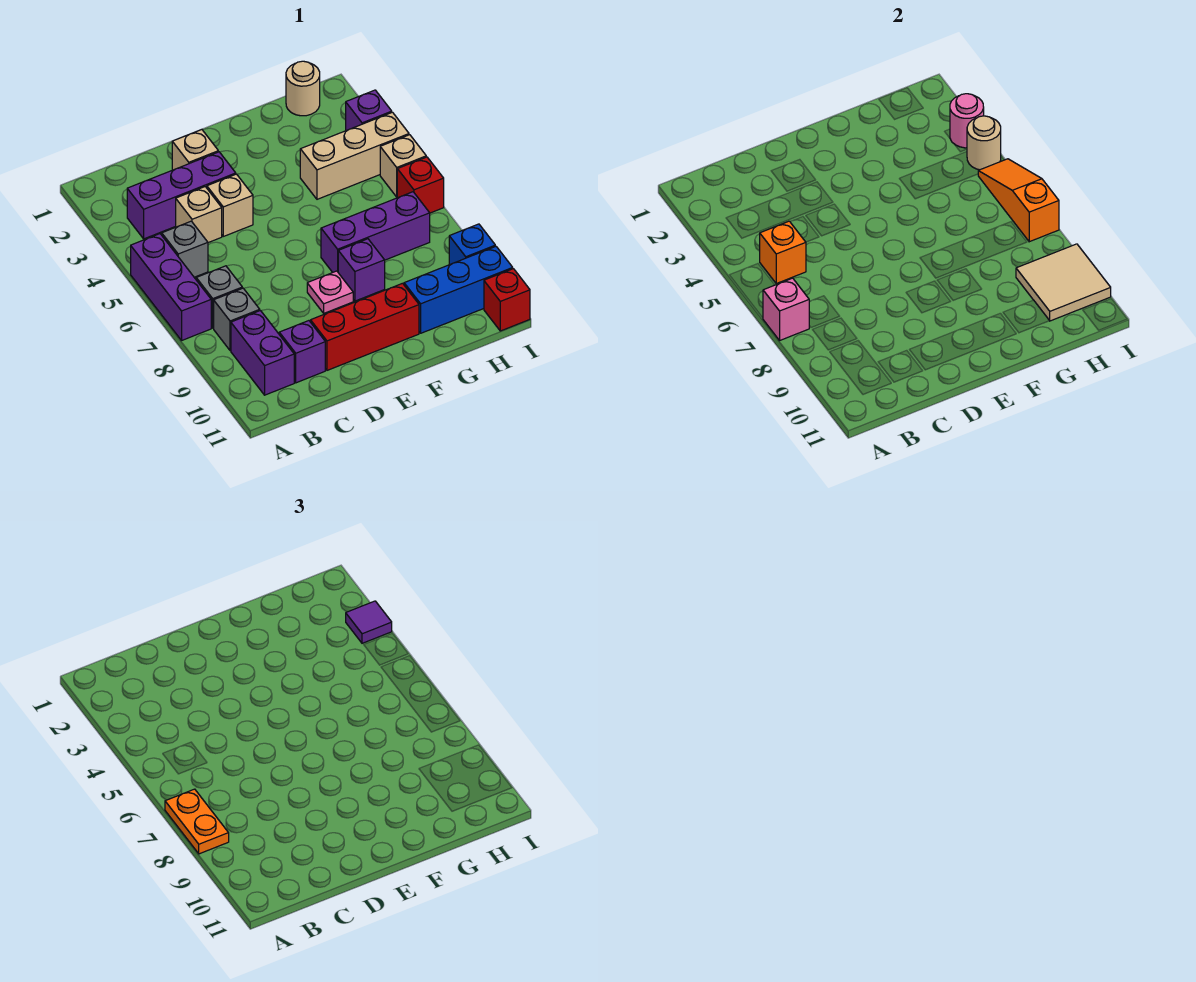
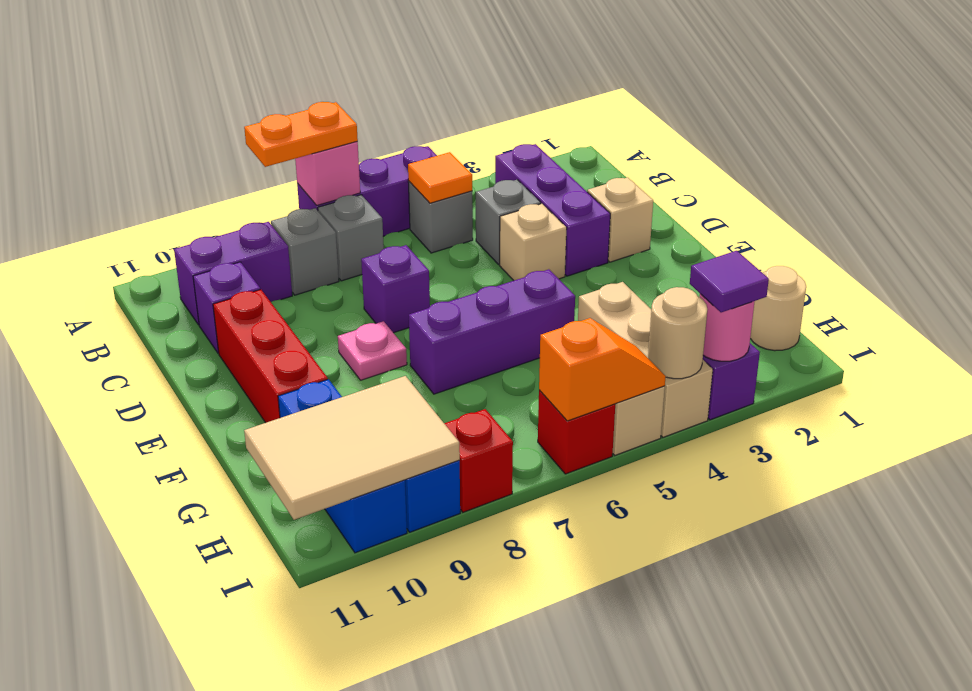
orange brick B5 level 2 -> orange tile B5 level 2
tan brick C4 level 1 -> grey brick C4 level 1
purple brick F7:H7 level 1 -> purple brick F5:F7 level 1
purple brick F8 level 1 -> purple brick D7 level 1
tan tile H9:I10 level 2 -> tan tile H9:I11 level 2
orange slope I5:I7 level 2 top 7 -> orange slope I5:I6 level 2 top 6
red brick I11 level 1 -> red brick I8 level 1

